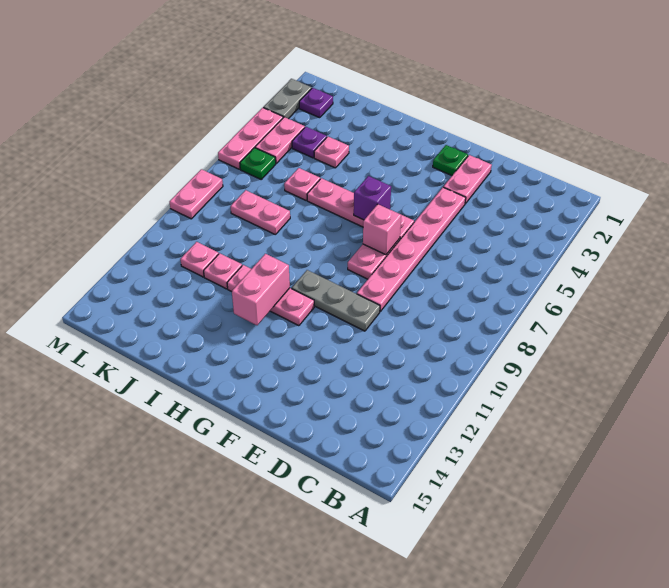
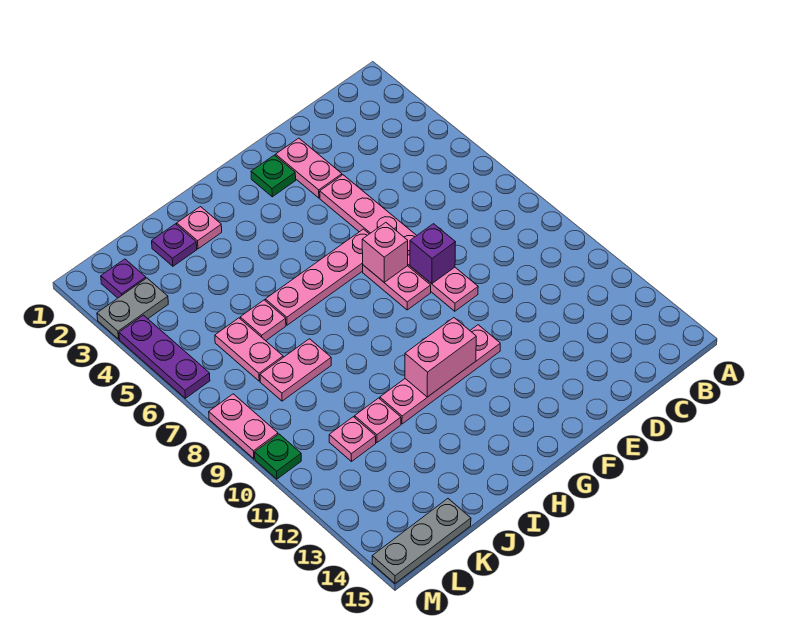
grey plate E10:G10 level 1 -> grey plate K15:M15 level 1
purple brick G6 level 2 -> purple brick E8 level 2
pink plate G11:I11 level 1 -> pink plate F11:I11 level 1
pink brick H11:H12 level 2 -> pink brick G11:H11 level 2
pink plate J4 level 1 -> pink plate I2 level 1
purple plate K4 level 1 -> purple plate J2 level 1
pink plate L4:L5 level 1 -> pink plate K6:K7 level 1
green plate L6 level 1 -> green plate M10 level 1
grey plate M2:M3 level 1 -> grey plate L3:M3 level 1
pink plate M4:M6 level 1 -> purple plate M4:M6 level 1

